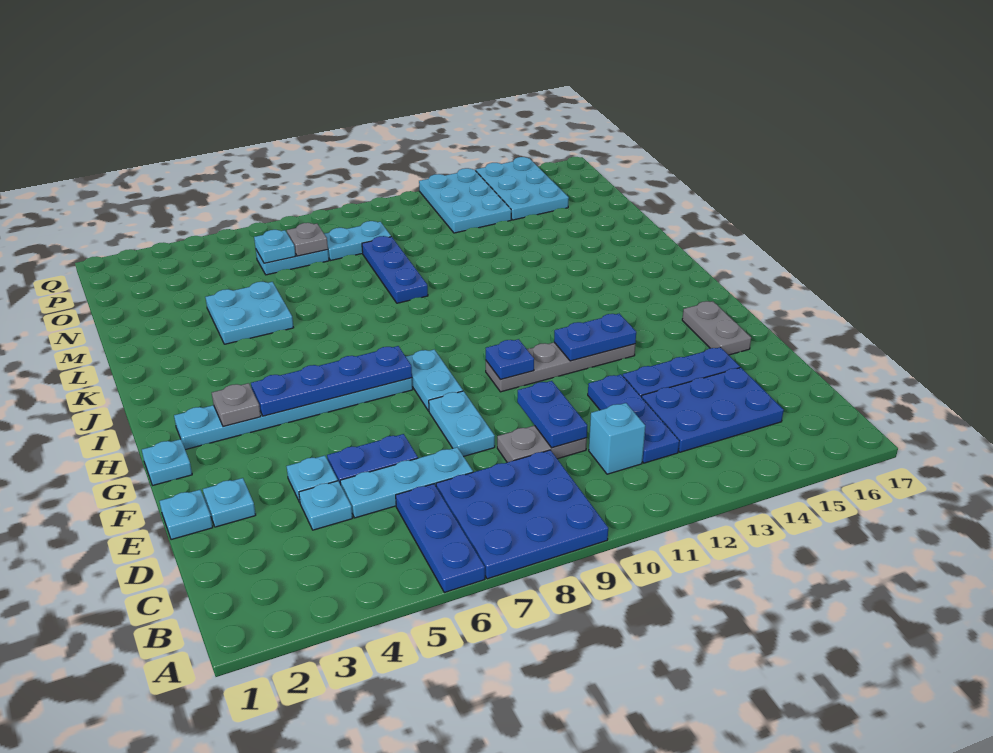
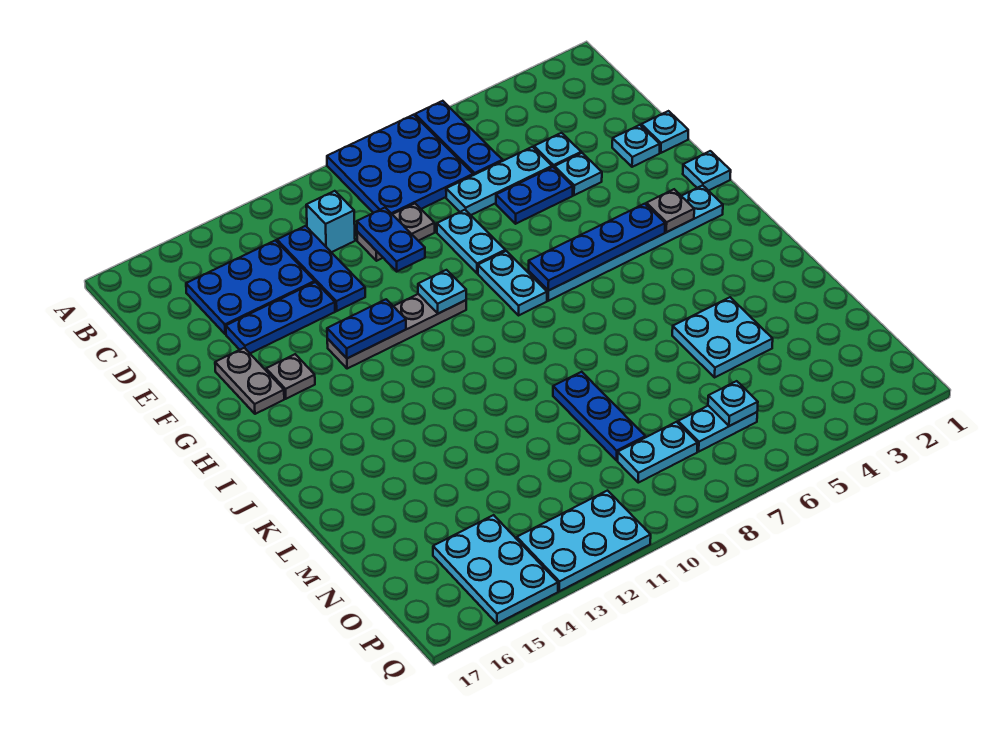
blue plate G10 level 2 -> cyan plate G10 level 2
grey plate O7 level 2 -> grey plate G15 level 1
cyan plate O12:Q13 level 1 -> cyan plate P11:Q13 level 1

